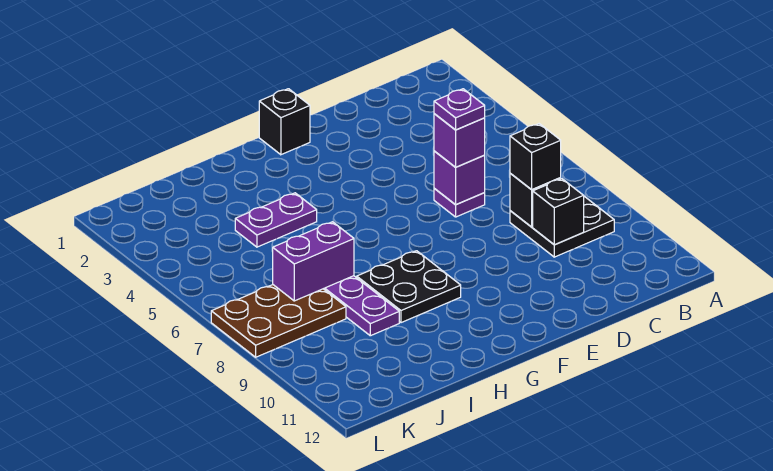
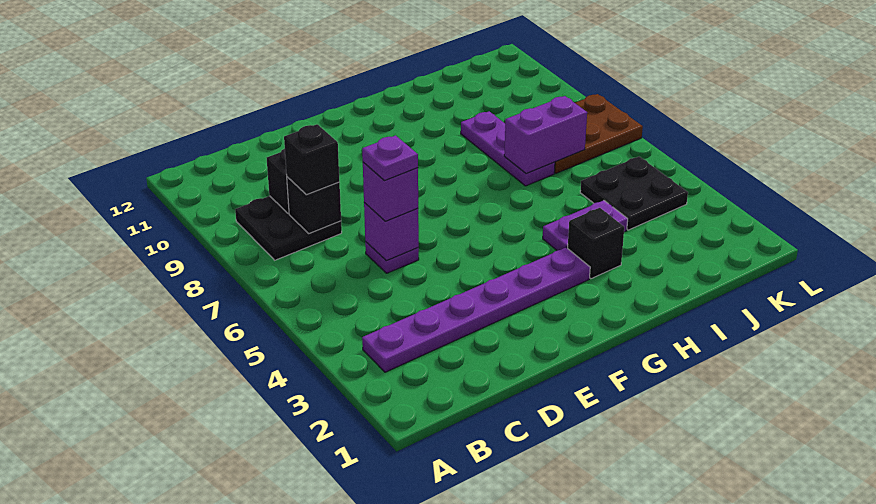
none -> purple plate B3:G3 level 1
black brick F1 level 1 -> black brick H3 level 1
black plate G8:H9 level 1 -> black plate J4:K5 level 1

